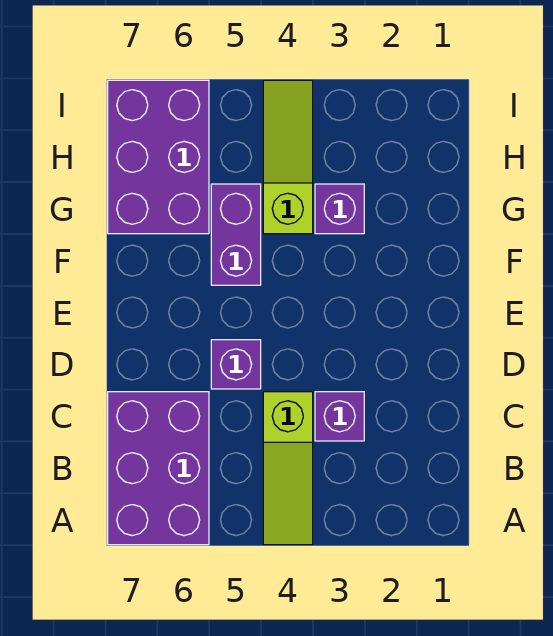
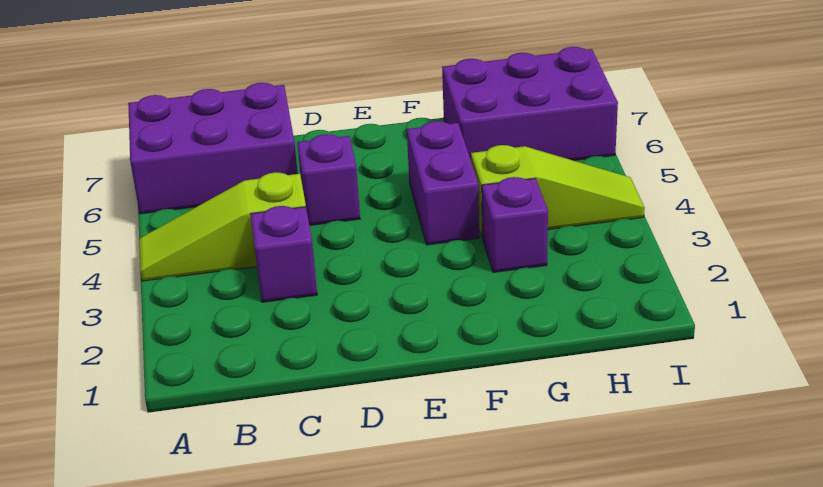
purple brick F5:G5 level 1 -> purple brick F4:F5 level 1

